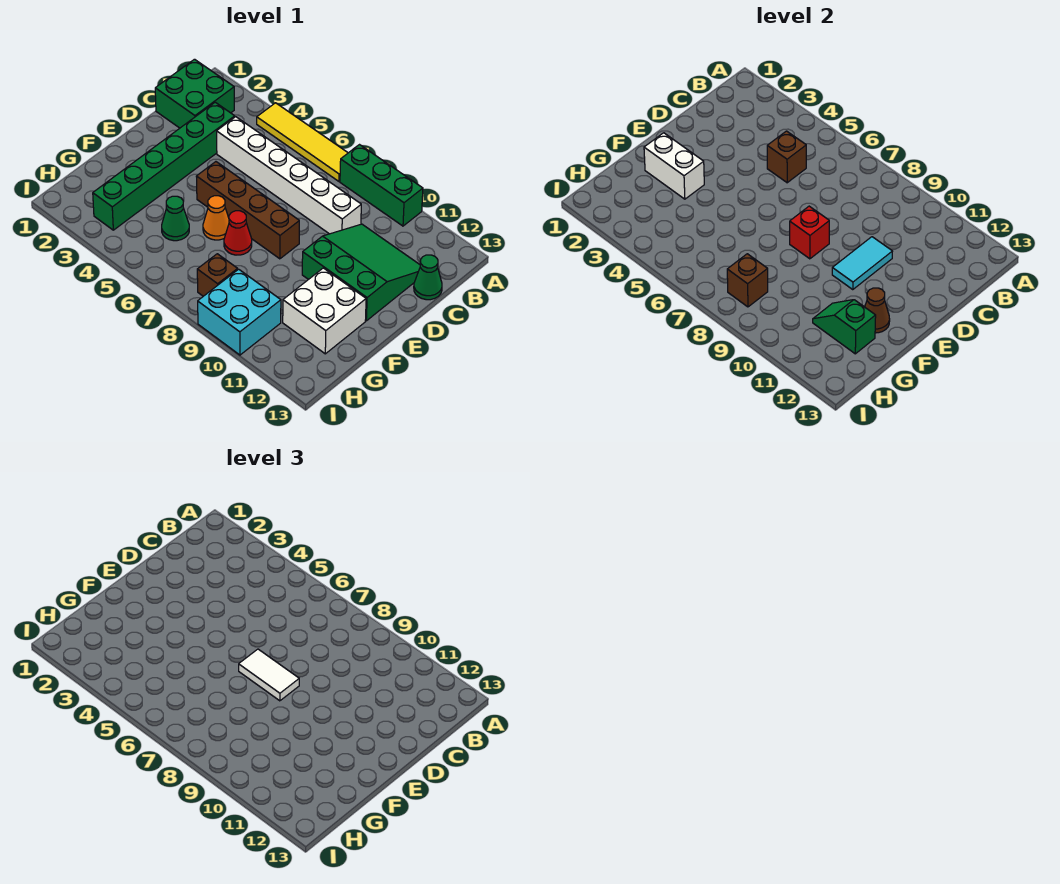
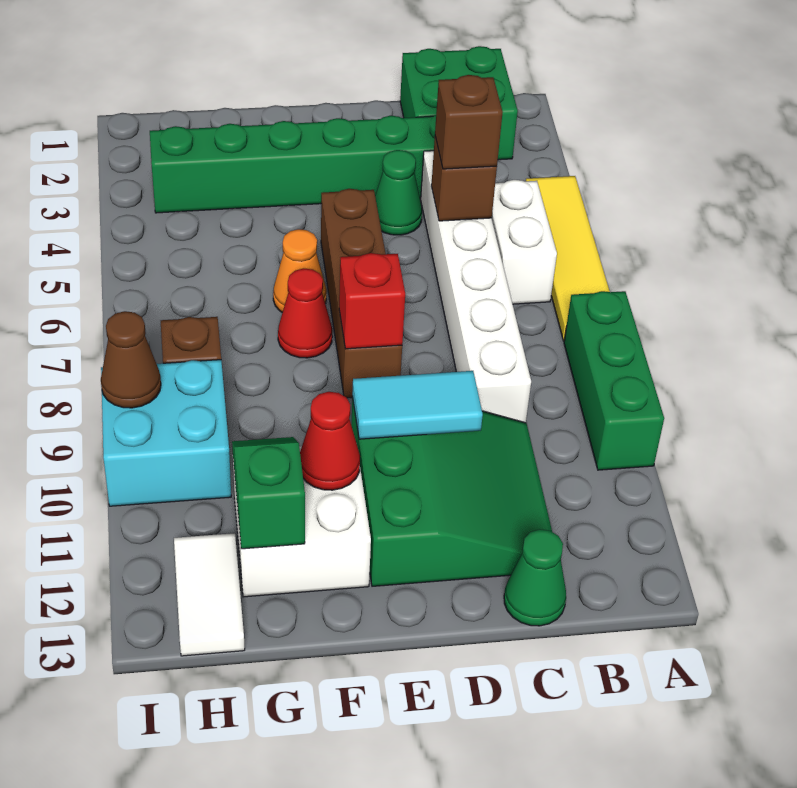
white tile E7:E8 level 3 -> white tile H12:H13 level 1
white brick F2:F3 level 2 -> white brick B5:B6 level 1
none -> red cone F11 level 2
brown cone F12 level 2 -> brown cone I9 level 2
green cone G5 level 1 -> green cone D4 level 1
brown brick H8 level 2 -> brown brick C5 level 3

